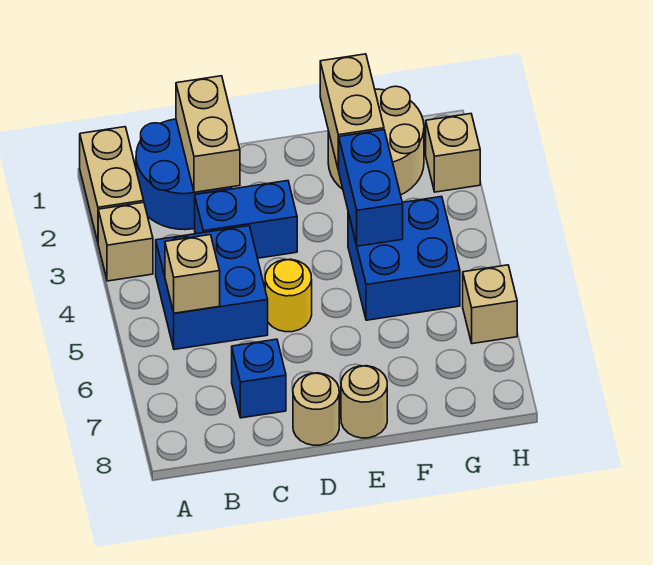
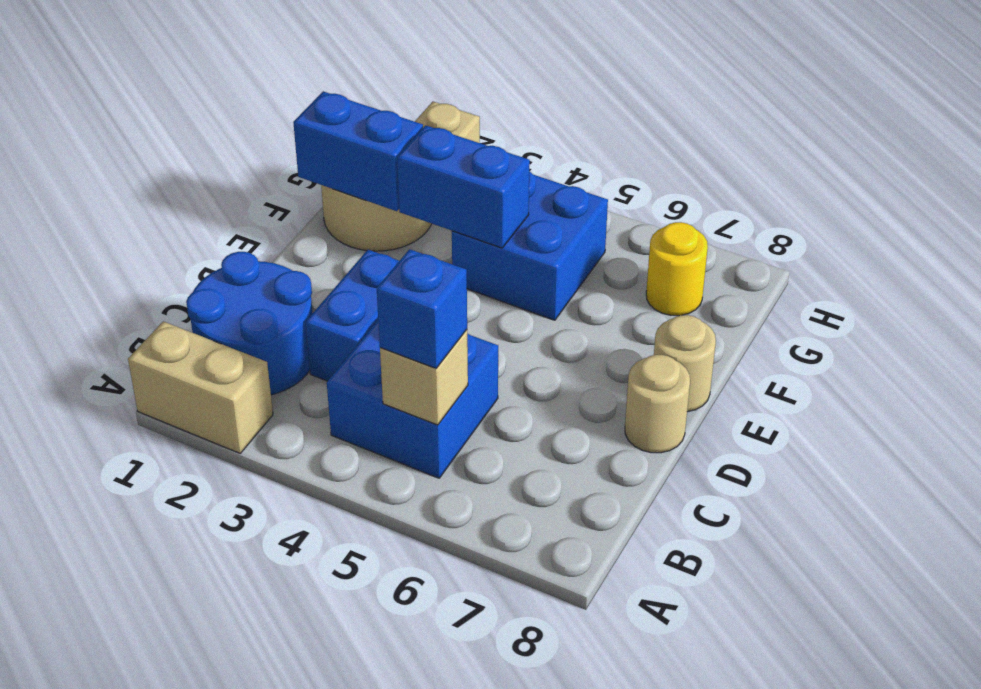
tan brick A3 level 1 -> none
tan brick C1:C2 level 2 -> none
blue brick C7 level 1 -> blue brick B5 level 3
yellow round brick D5 level 1 -> yellow round brick G7 level 1
tan brick F1:F2 level 2 -> blue brick F1:F2 level 2
tan brick H6 level 1 -> none

